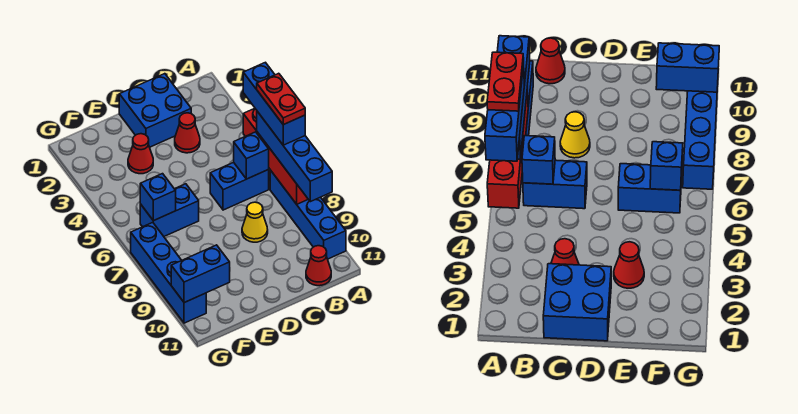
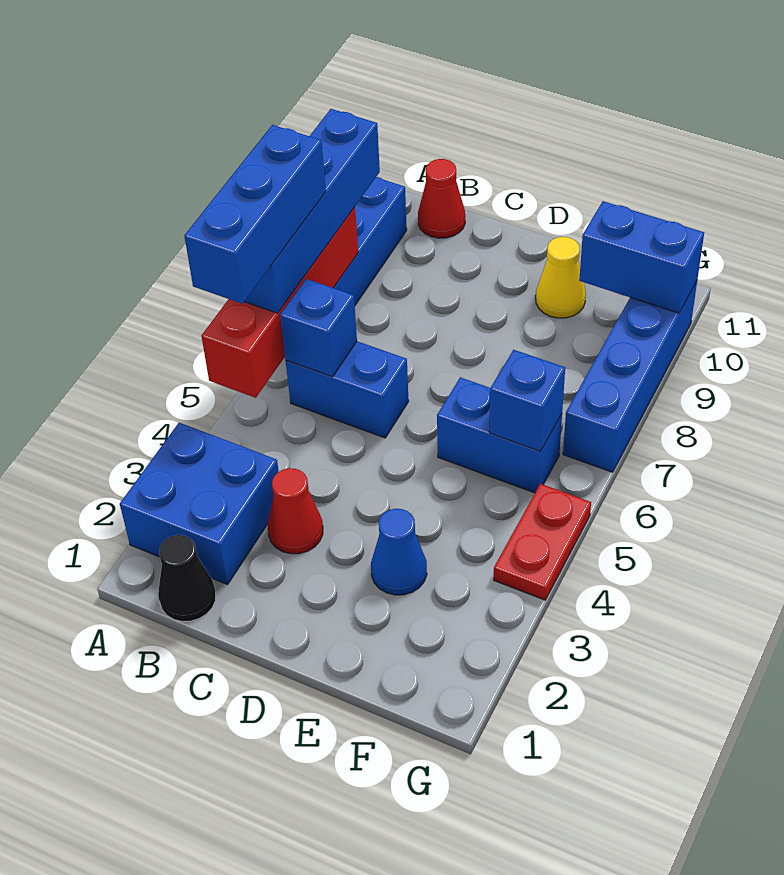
red plate A6:A7 level 5 -> red plate G4:G5 level 1
none -> black cone B1 level 1
blue brick C1:D2 level 1 -> blue brick A2:B3 level 1
yellow cone C8 level 1 -> yellow cone E10 level 1
red cone E3 level 1 -> blue cone E3 level 1

